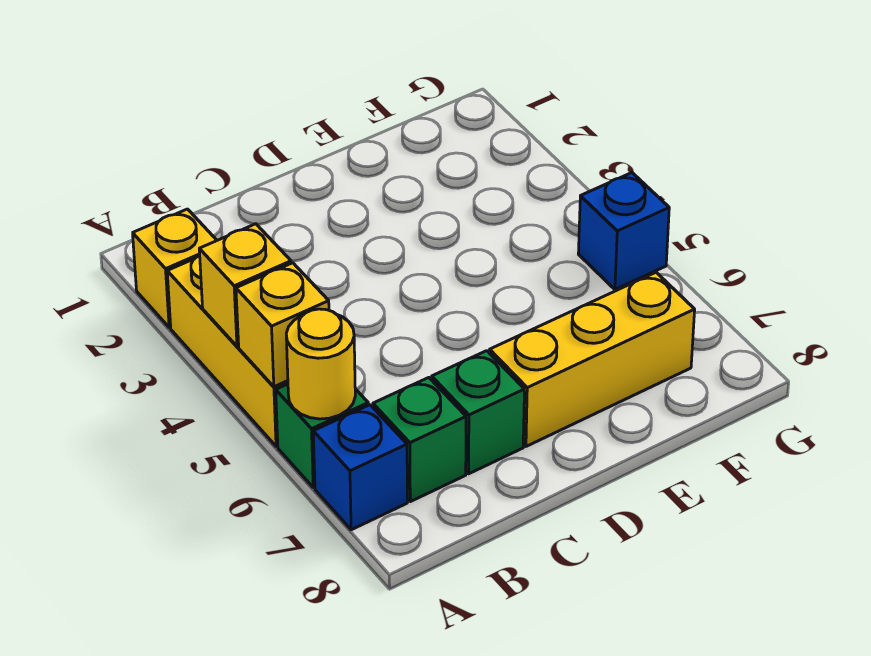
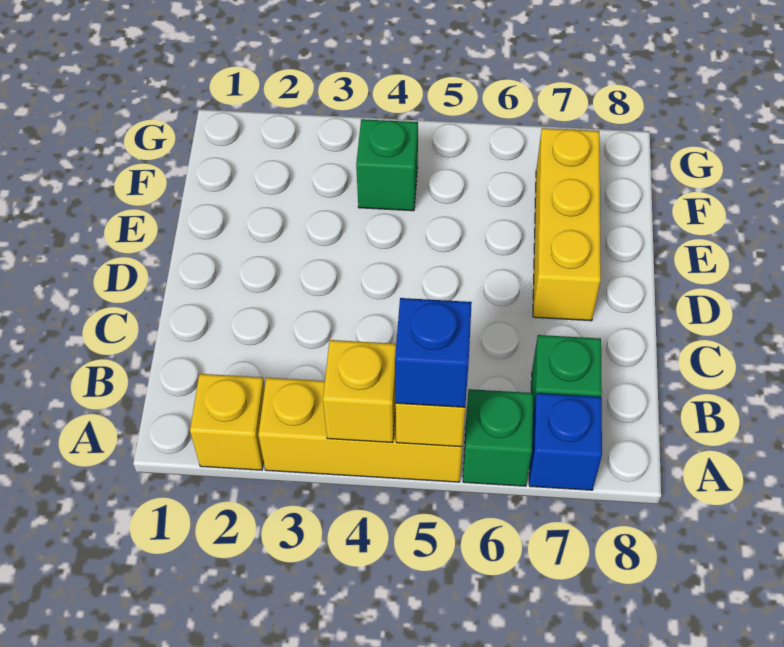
yellow round brick A6 level 2 -> none
green brick C7 level 1 -> green brick F4 level 1
blue brick G5 level 1 -> blue brick A5 level 3

